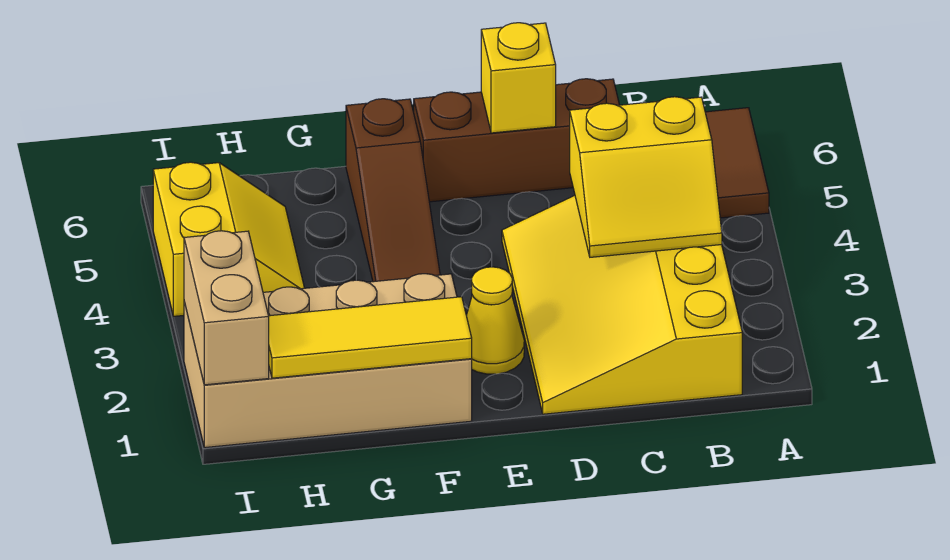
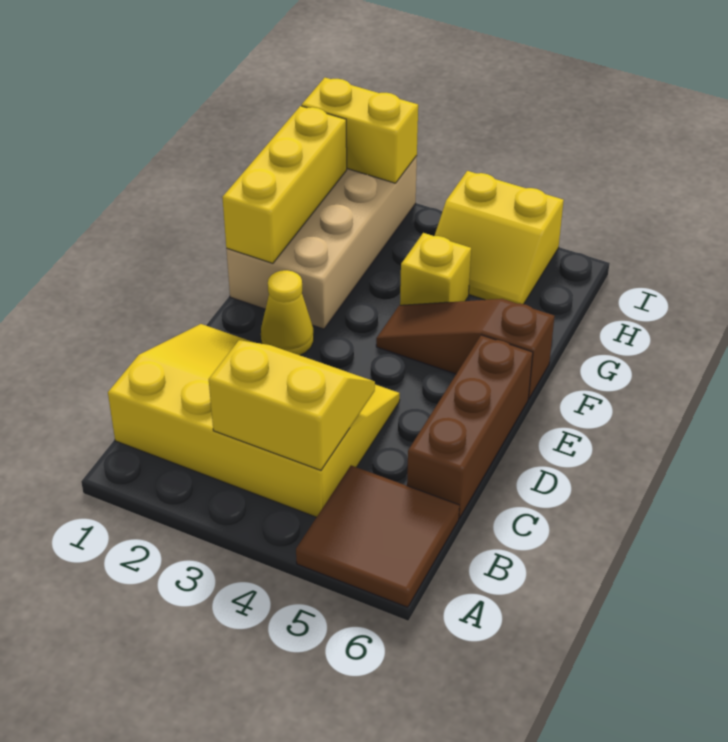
yellow slope B3:C4 level 2 top 4 -> yellow slope B3:C4 level 2 top B
yellow brick D6 level 2 -> yellow brick G4 level 1
yellow tile F1:H1 level 2 -> yellow brick F1:H1 level 2
tan brick I1:I2 level 2 -> yellow brick I1:I2 level 2

